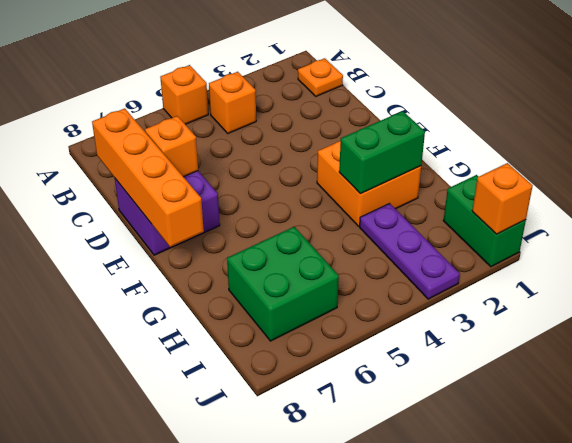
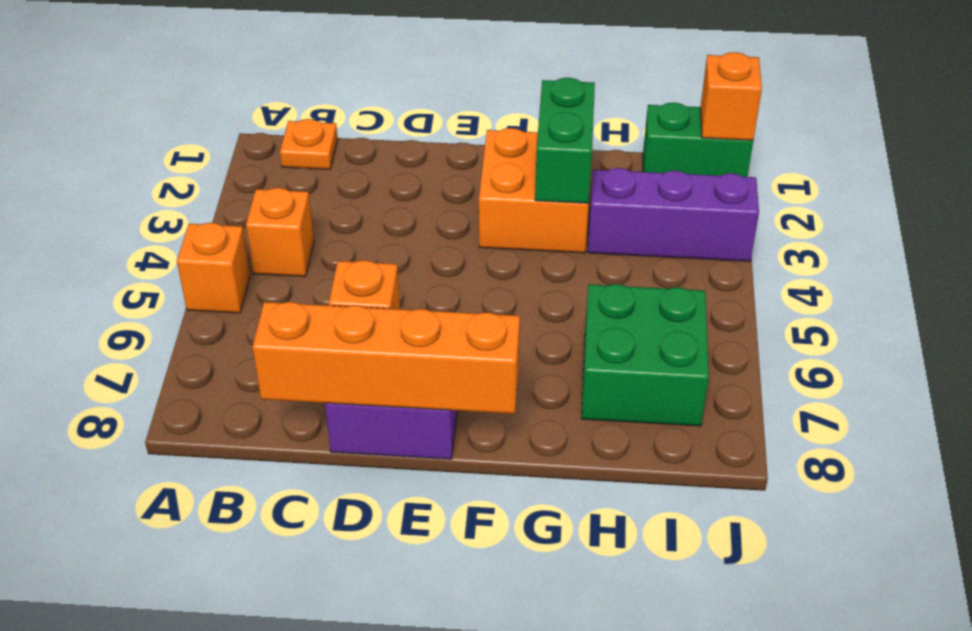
purple plate H3:J3 level 1 -> purple brick H3:J3 level 1

